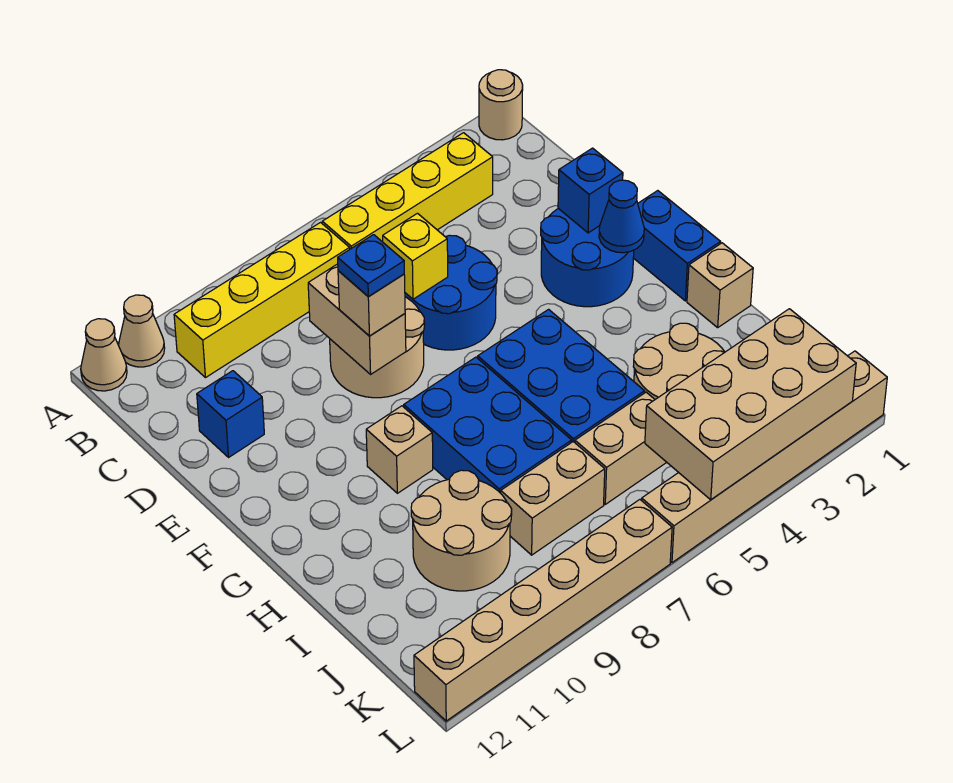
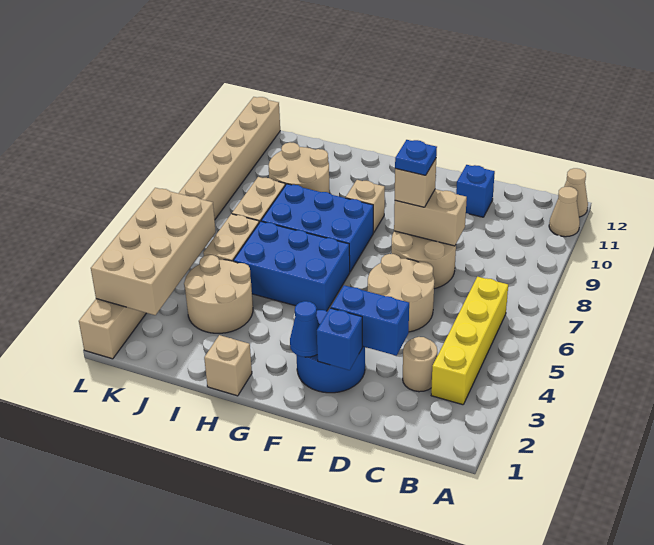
tan round brick A1 level 1 -> tan round brick C3 level 1
yellow brick B7:B10 level 1 -> none
blue round brick D5:E6 level 1 -> tan round brick D5:E6 level 1
yellow brick D6 level 2 -> none
blue brick F1:G1 level 1 -> blue brick D3:E3 level 2

